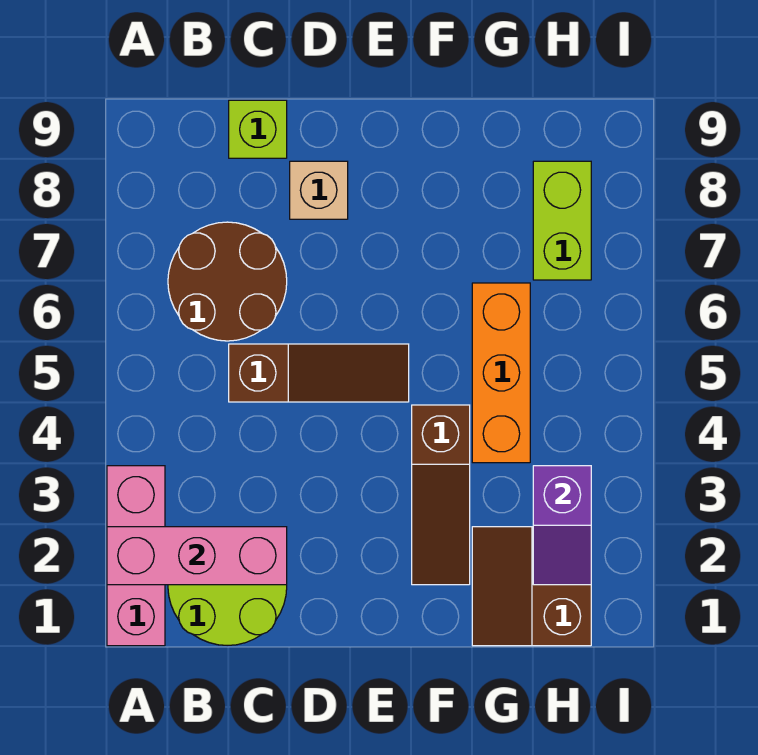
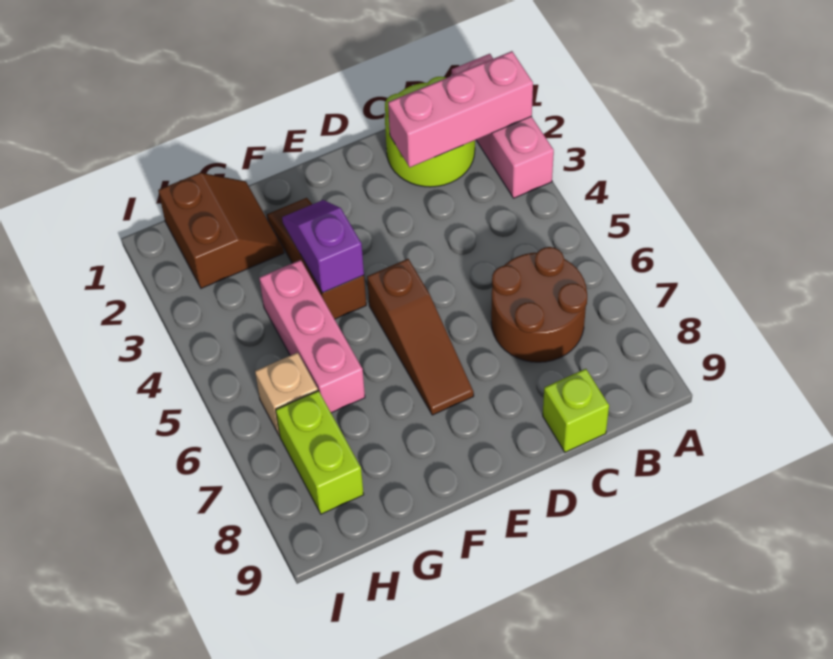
brown slope C5:E5 level 1 top C -> brown slope E5:E7 level 1 top 5
tan brick D8 level 1 -> tan brick H6 level 1
orange brick G4:G6 level 1 -> pink brick G4:G6 level 1
purple slope H2:H3 level 2 top 3 -> purple slope F3:F4 level 2 top 4

